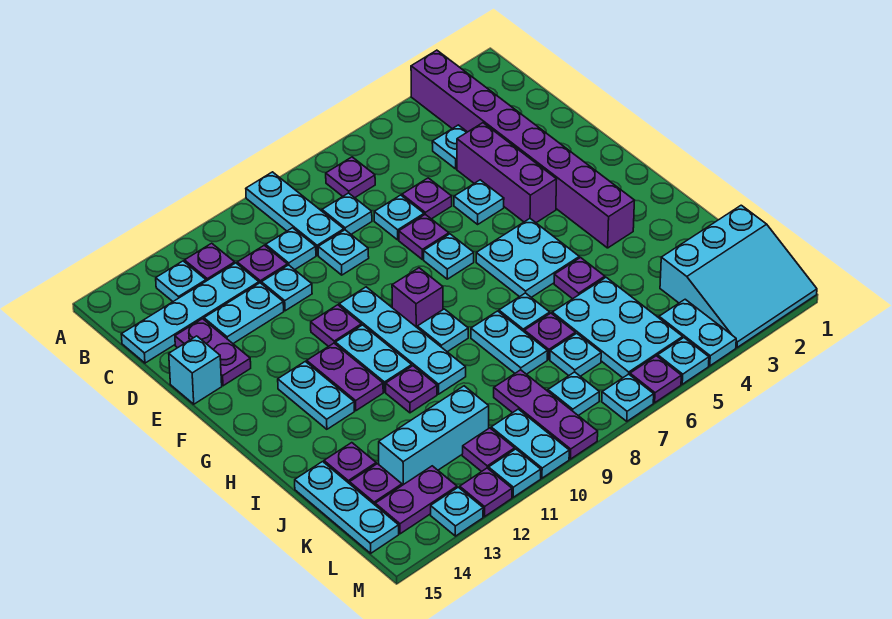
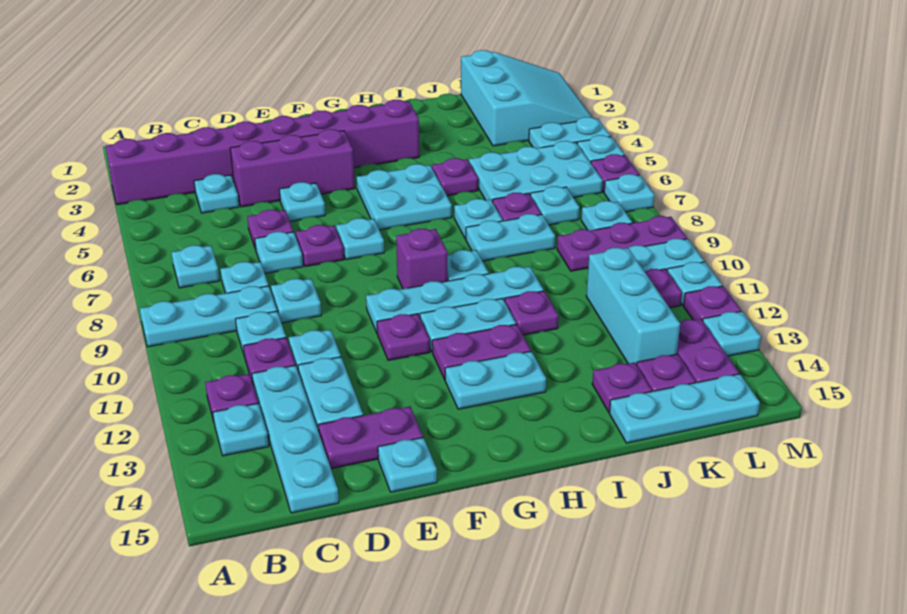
purple plate B7 level 1 -> cyan plate B7 level 1
cyan brick E15 level 1 -> cyan plate E15 level 1

